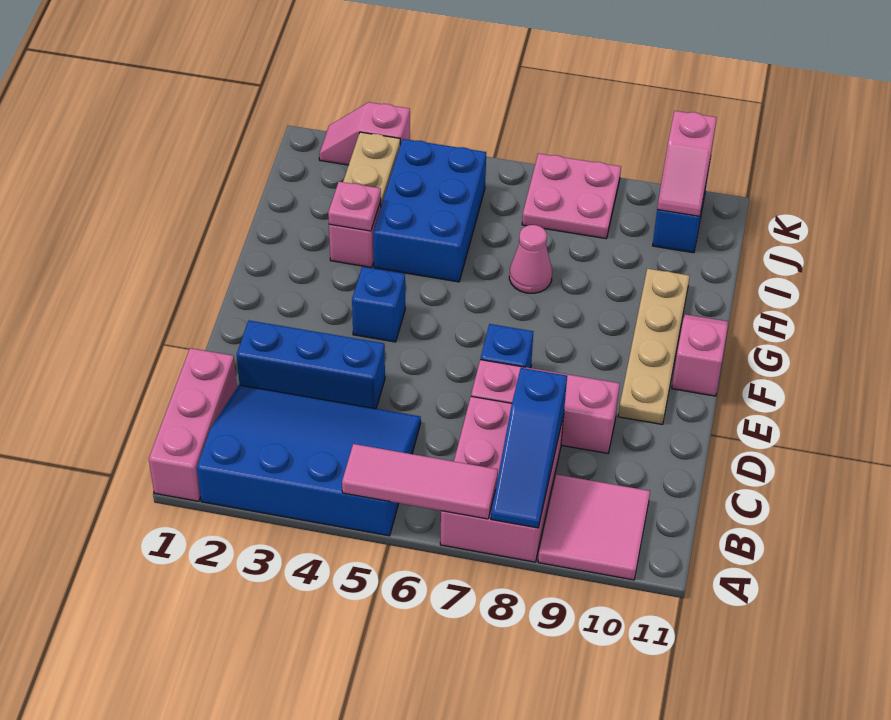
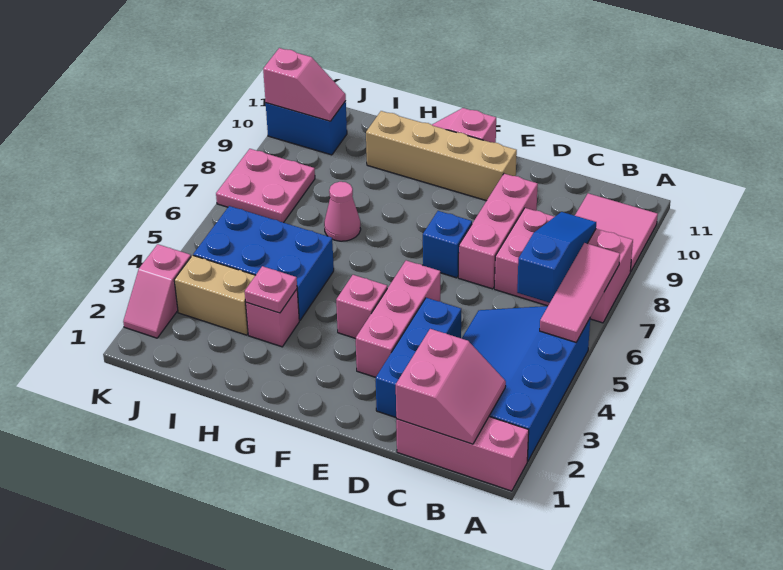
blue slope A8:C8 level 2 top C -> blue slope B6:B8 level 2 top 6
none -> pink slope B1:C2 level 2 top C
none -> pink brick E3:E5 level 1
tan plate E10:H10 level 1 -> tan brick E10:H10 level 1
blue brick F4 level 1 -> pink brick F4 level 1

